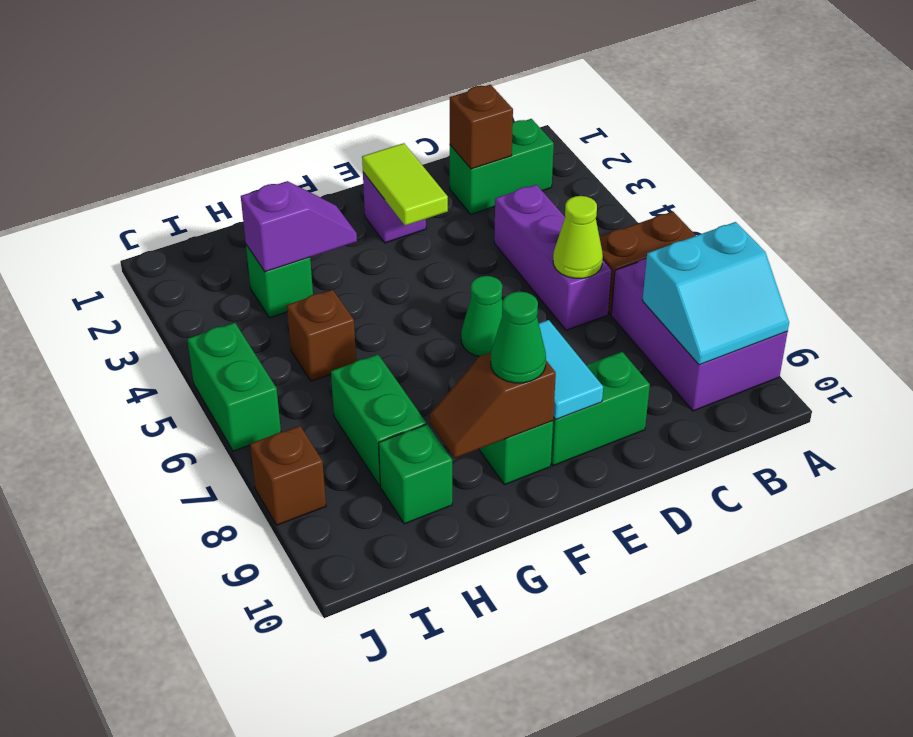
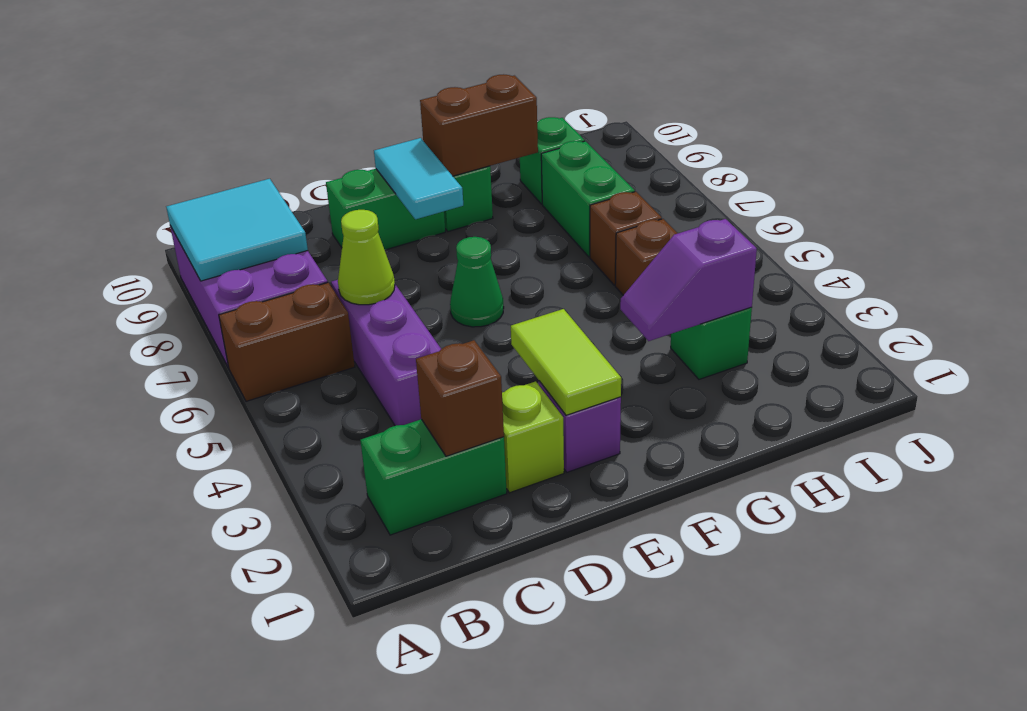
cyan slope A8:B9 level 2 top 8 -> cyan tile A8:B9 level 2
none -> lime brick D2 level 1
brown slope F9:G9 level 2 top F -> brown brick F9:G9 level 2
green cone F9 level 3 -> none
green brick J5:J6 level 1 -> none
brown brick J8 level 1 -> brown brick H6 level 1

